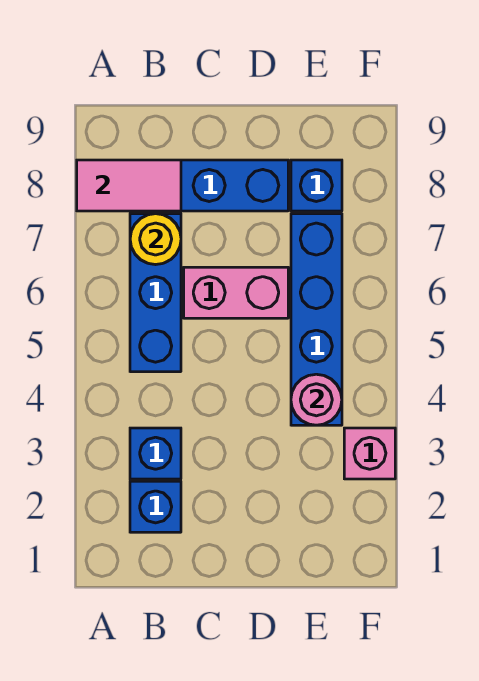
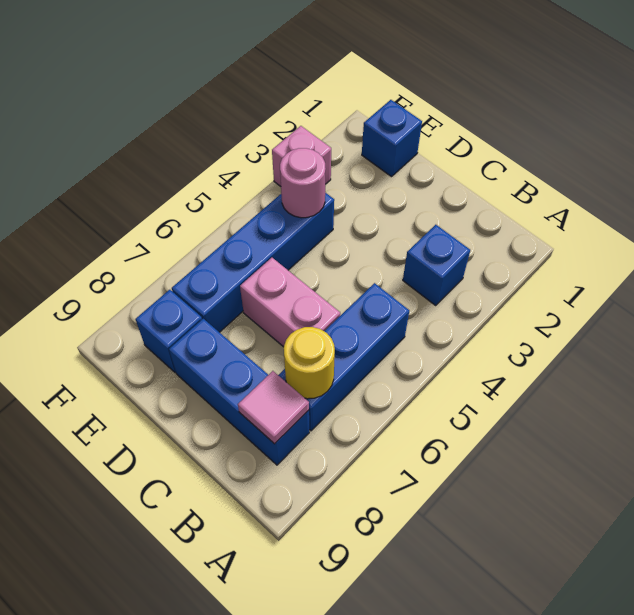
pink tile A8:B8 level 2 -> pink tile B8 level 2
blue brick B2 level 1 -> blue brick E1 level 1

